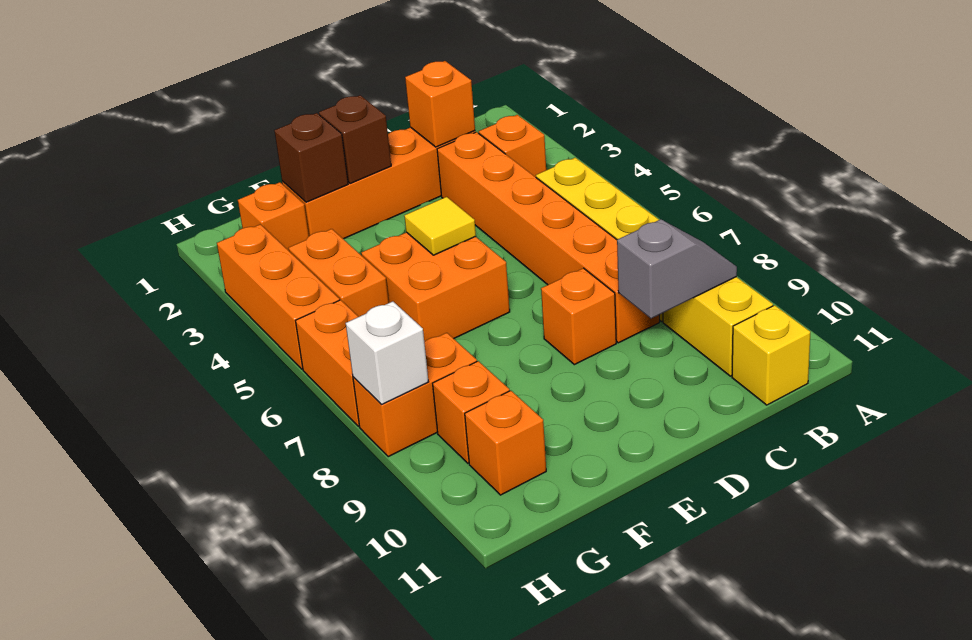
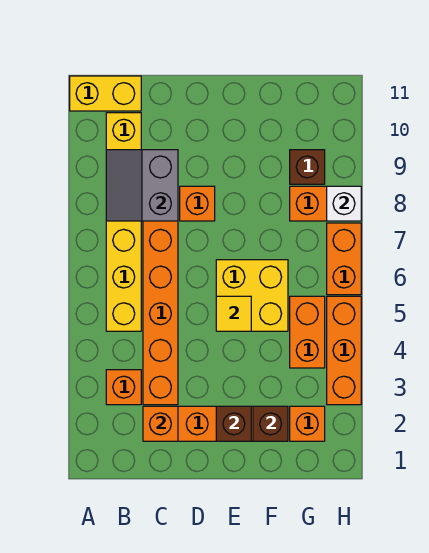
grey slope B9:C9 level 2 top C -> grey slope B8:C9 level 2 top C
yellow brick B11 level 1 -> yellow brick A11:B11 level 1
orange brick E5:F6 level 1 -> yellow brick E5:F6 level 1
orange brick G9 level 1 -> brown brick G9 level 1
orange brick G10 level 1 -> none

